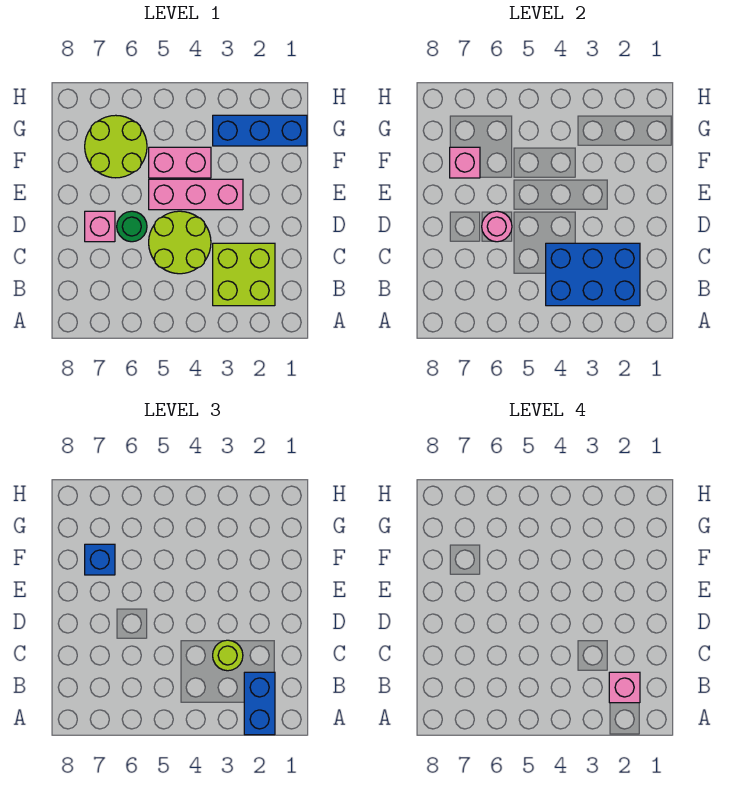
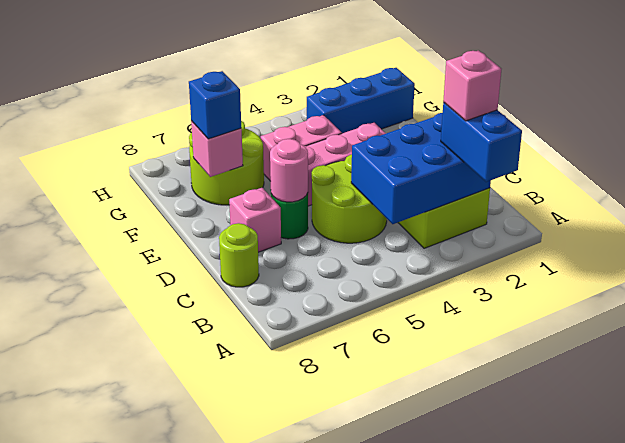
lime round brick C3 level 3 -> lime round brick C8 level 1

